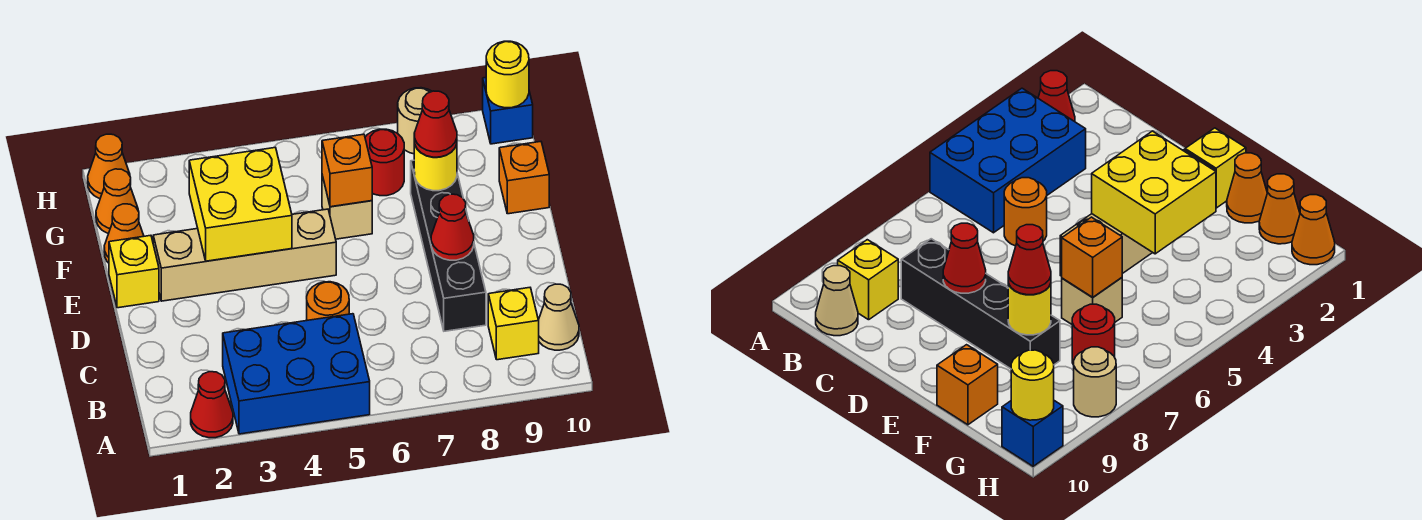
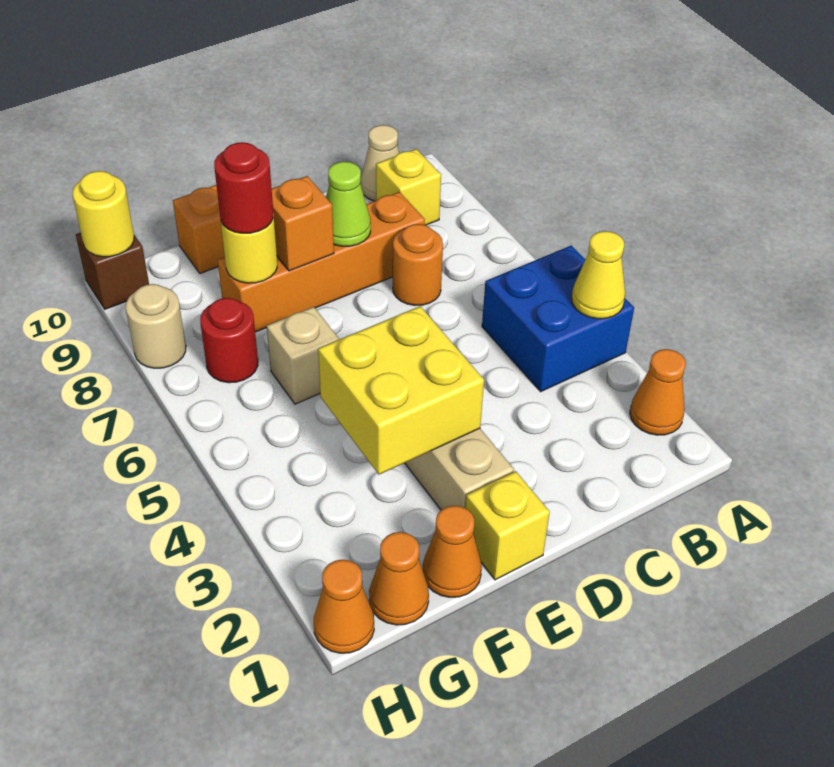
red cone A2 level 1 -> orange cone A2 level 1
blue brick A3:B5 level 1 -> blue brick A4:B5 level 1
none -> yellow cone A4 level 2
orange round brick C5 level 1 -> orange round brick C7 level 1
black brick C8:F8 level 1 -> orange brick C8:F8 level 1
red cone D8 level 2 -> lime cone D8 level 2
orange brick F6 level 2 -> orange brick E8 level 2
red cone F8 level 3 -> red round brick F8 level 3
blue brick H10 level 1 -> brown brick H10 level 1

